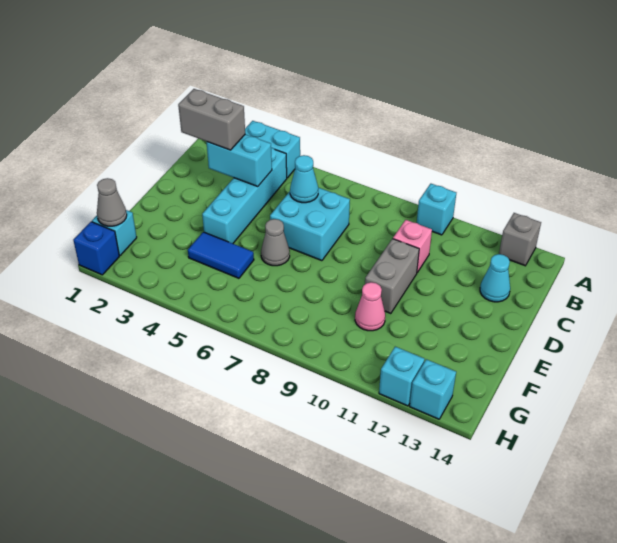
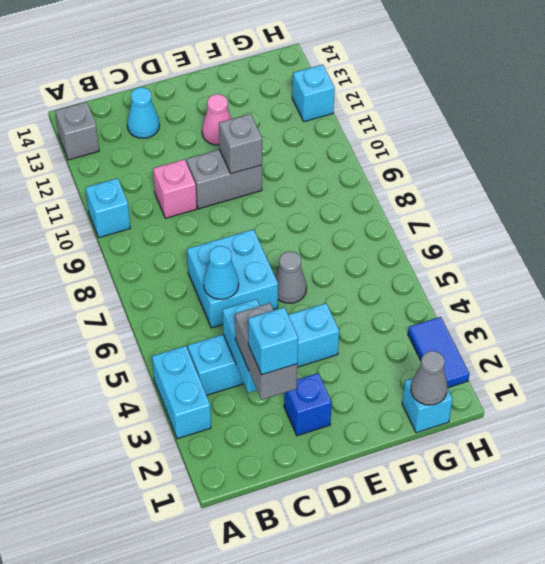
none -> grey brick E10 level 2
blue tile F4:F5 level 1 -> blue tile H2:H3 level 1
pink cone F10 level 1 -> pink cone E12 level 1
blue brick H1 level 1 -> blue brick D2 level 1
cyan brick H13 level 1 -> cyan brick C2 level 4

